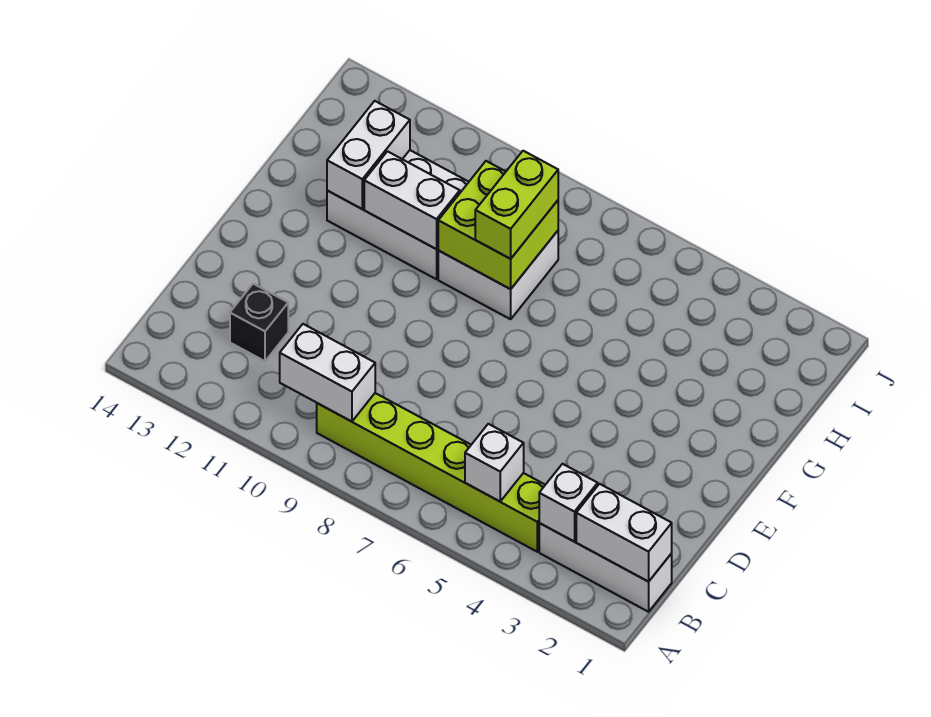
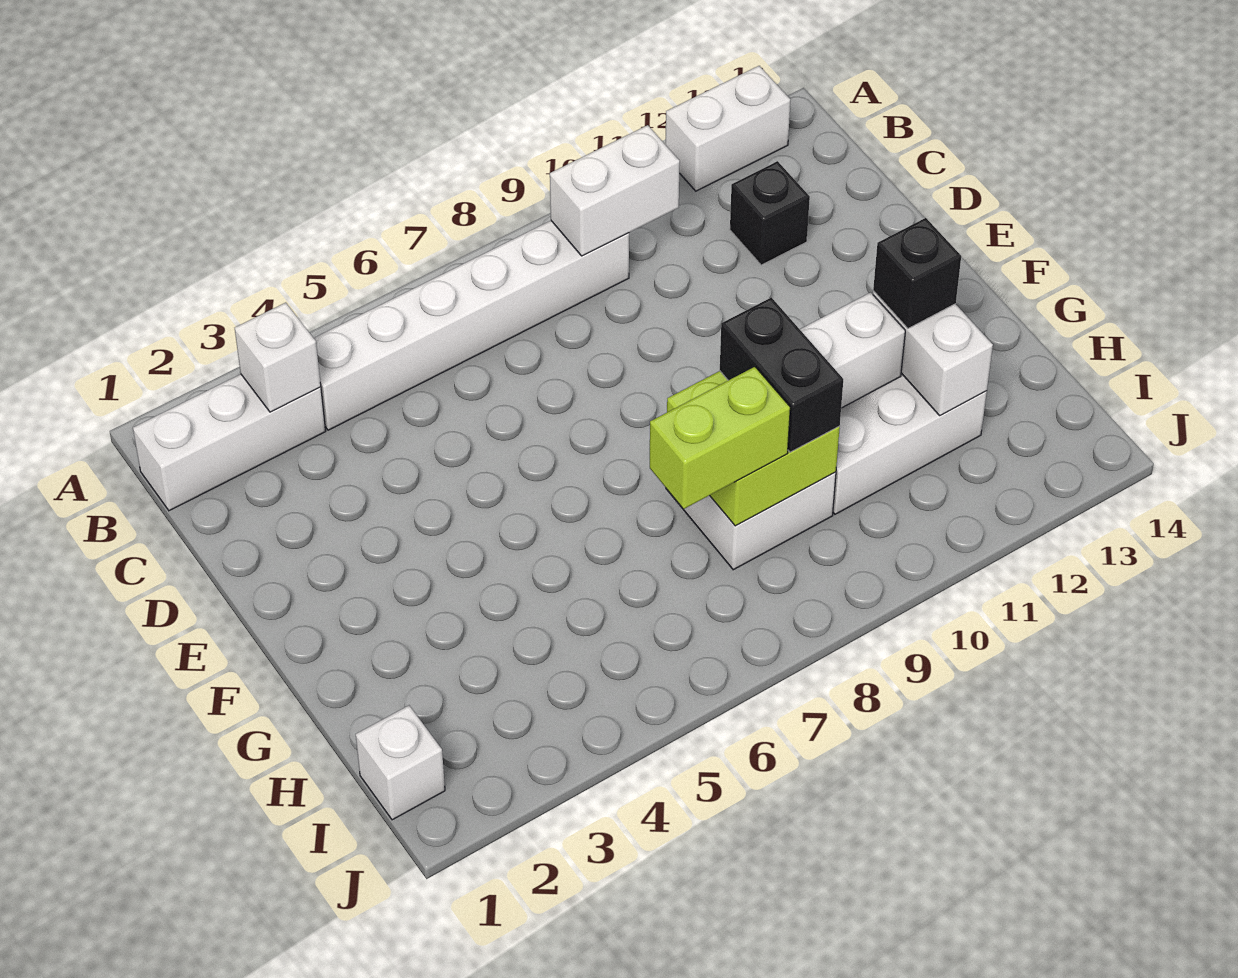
white brick B1:B2 level 2 -> white brick A12:A13 level 1
lime brick B4:B9 level 1 -> white brick B4:B9 level 1
white brick B5 level 2 -> white brick I1 level 1
lime brick G8:H8 level 3 -> lime brick H7:H8 level 3
none -> black brick G9:H9 level 3
none -> black brick G12 level 3

